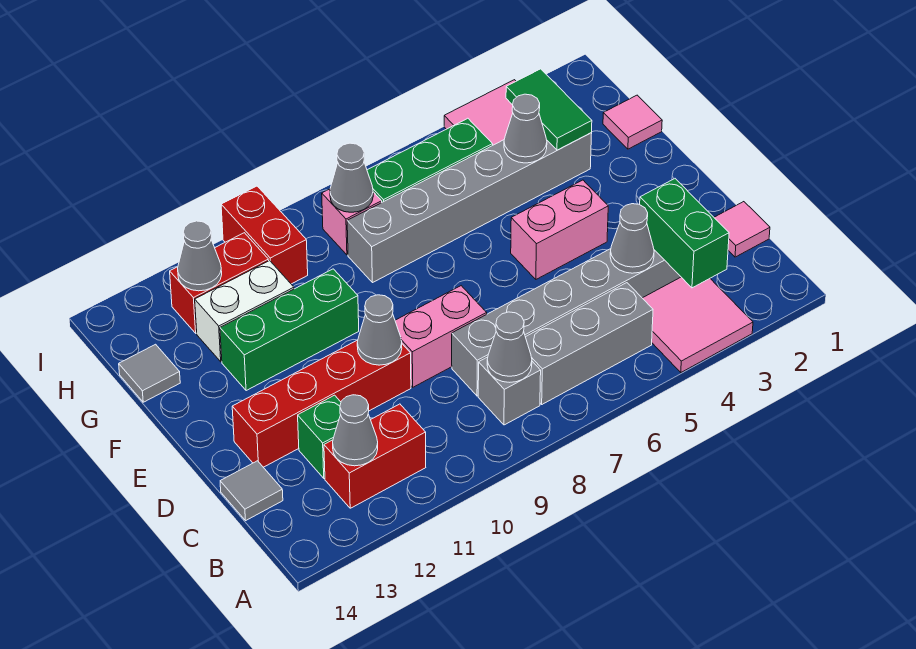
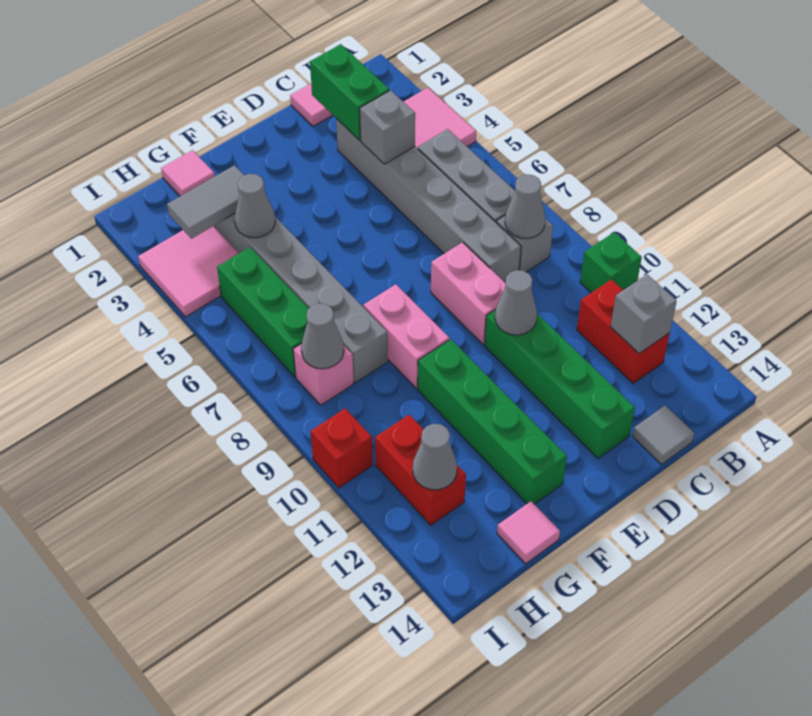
green brick B3:C3 level 2 -> green brick C2:C3 level 2
grey cone B12 level 2 -> grey brick B12 level 2
grey cone C4 level 2 -> grey brick C4 level 2
green brick C12 level 1 -> green brick A10 level 1
red brick D10:D13 level 1 -> green brick D10:D13 level 1
pink brick E4:E5 level 1 -> pink brick F8:F9 level 1
green brick F10:F12 level 1 -> green brick F10:F13 level 1
green tile G3:H3 level 2 -> grey tile G3:H3 level 2
white brick G11:G12 level 1 -> none
grey tile G14 level 1 -> pink tile G14 level 1
red brick H10:I10 level 1 -> red brick I10 level 1

